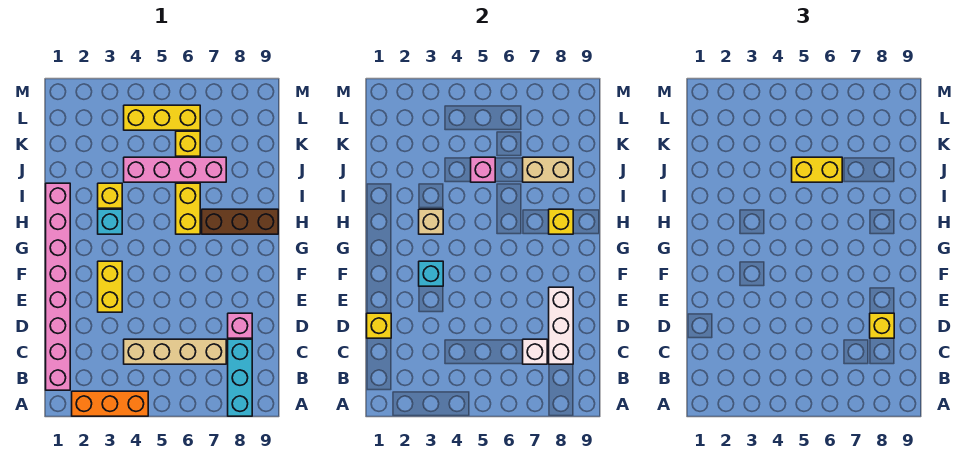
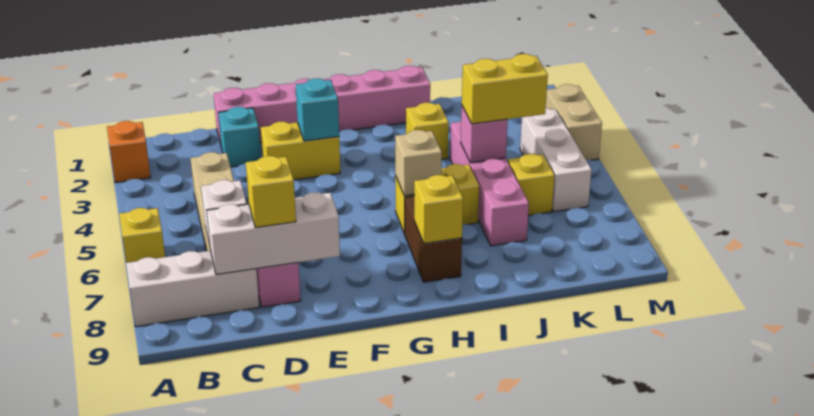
orange brick A2:A4 level 1 -> orange brick A2 level 1
cyan brick A8:C8 level 1 -> white brick A8:C8 level 1
pink brick B1:I1 level 1 -> pink brick D1:I1 level 1
yellow brick D1 level 2 -> yellow brick A6 level 1
cyan brick H3 level 1 -> cyan brick D2 level 1
tan brick H3 level 2 -> tan brick H6 level 2
brown brick H7:H9 level 1 -> brown brick H7:H8 level 1
yellow brick J5:J6 level 3 -> yellow brick J5:K5 level 3
tan brick J7:J8 level 2 -> tan brick M3:M4 level 1
yellow brick L4:L6 level 1 -> white brick L4:L6 level 1

